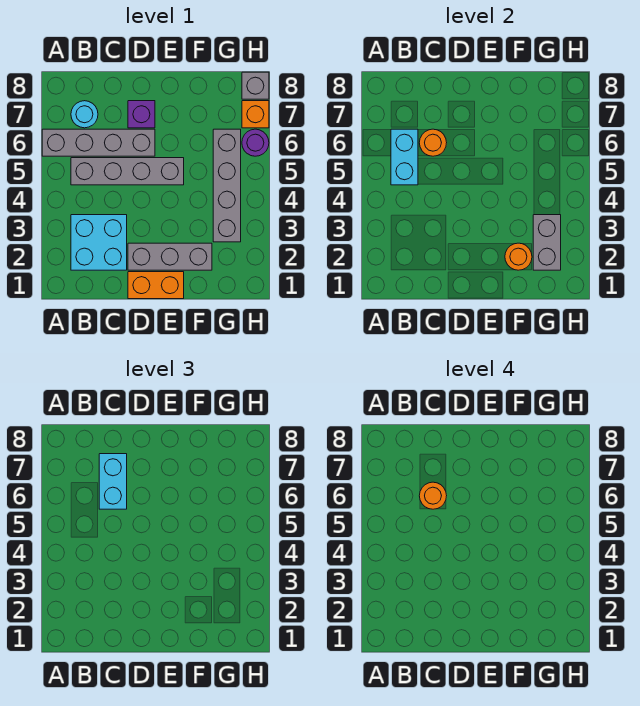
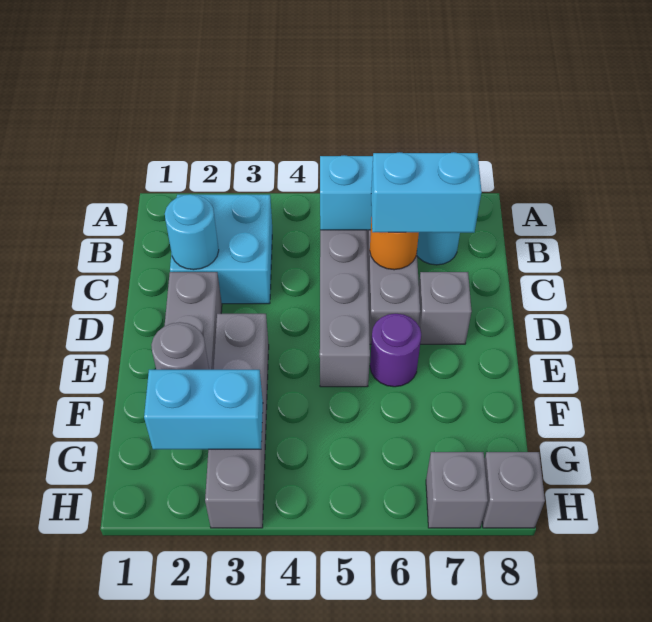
none -> cyan round brick C2 level 2
orange round brick C6 level 4 -> none
orange brick D1:E1 level 1 -> none
purple brick D7 level 1 -> grey brick D7 level 1
orange round brick F2 level 2 -> grey round brick F2 level 2
grey brick G2:G3 level 2 -> cyan brick G2:G3 level 2
grey brick G3:G6 level 1 -> grey brick E3:H3 level 1
purple round brick H6 level 1 -> purple round brick E6 level 1
orange brick H7 level 1 -> grey brick H7 level 1

